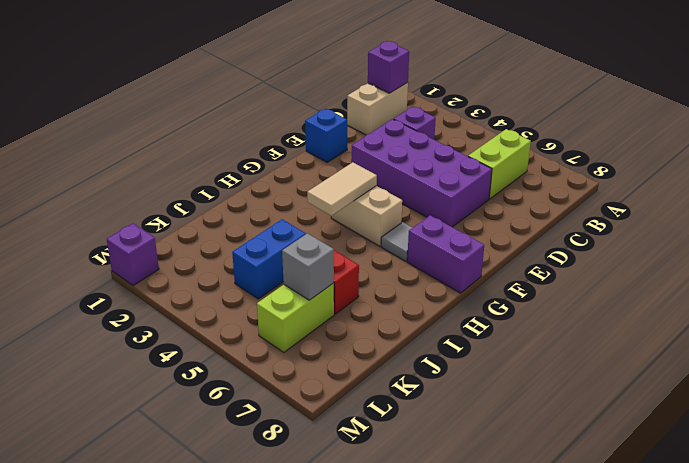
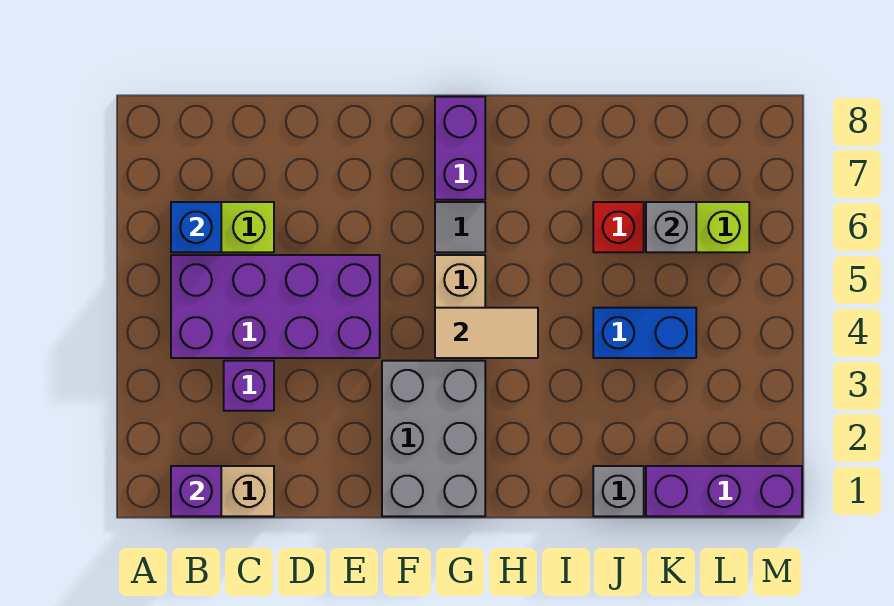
purple brick D3:E6 level 1 -> purple brick B4:E5 level 1
blue brick E1 level 1 -> blue brick B6 level 2
none -> grey brick F1:G3 level 1
none -> grey brick J1 level 1
purple brick M1 level 1 -> purple brick K1:M1 level 1

